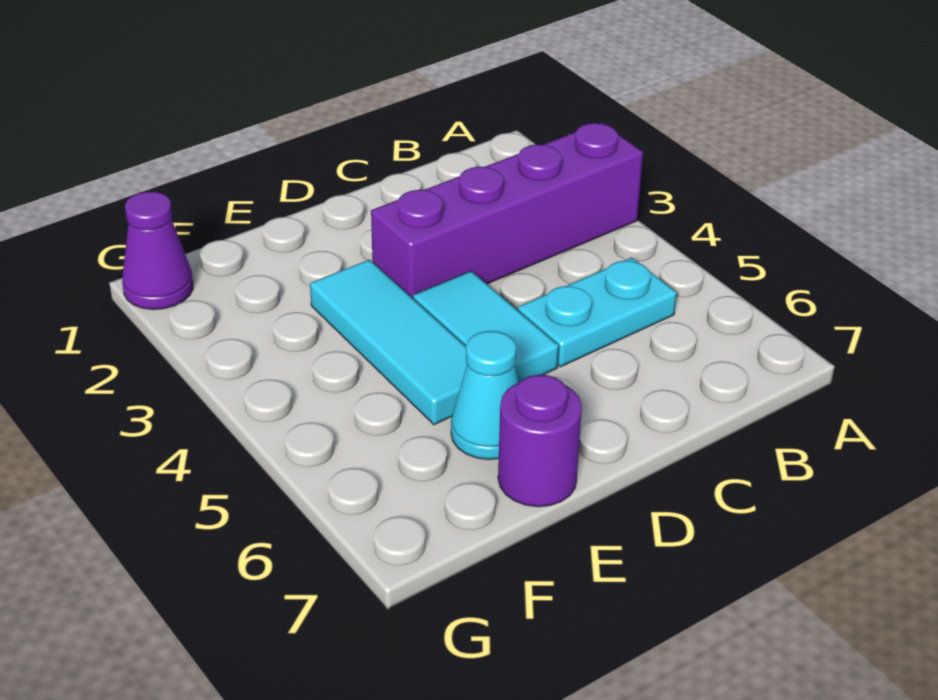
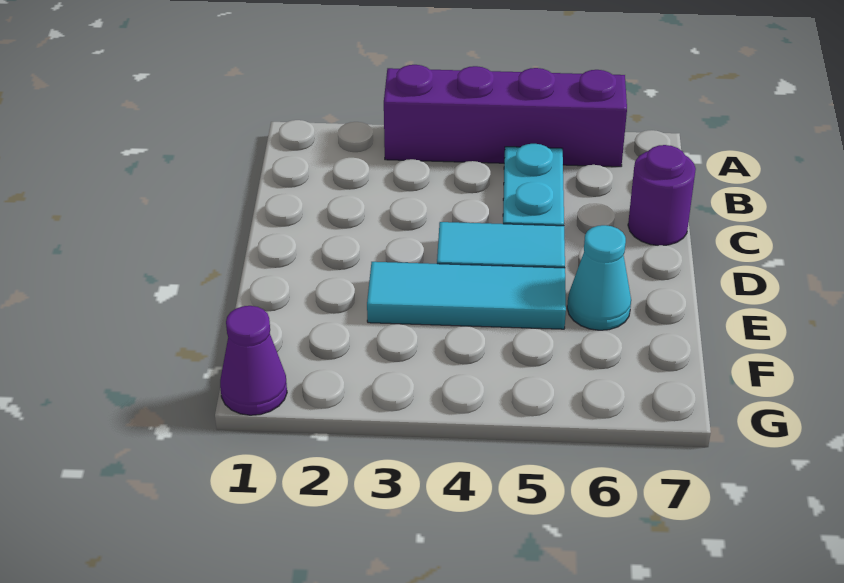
purple brick A3:D3 level 1 -> purple brick A3:A6 level 1
purple round brick E7 level 1 -> purple round brick C7 level 1

